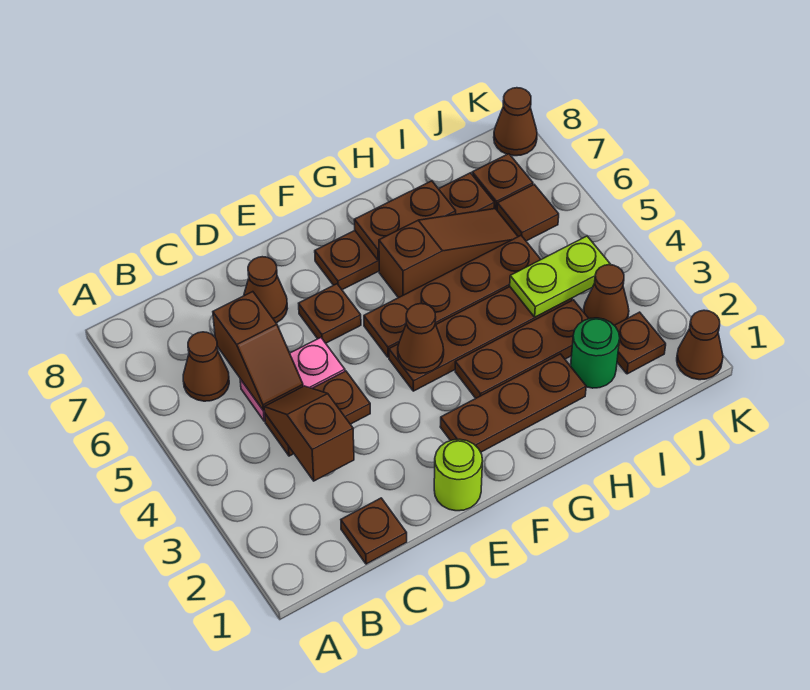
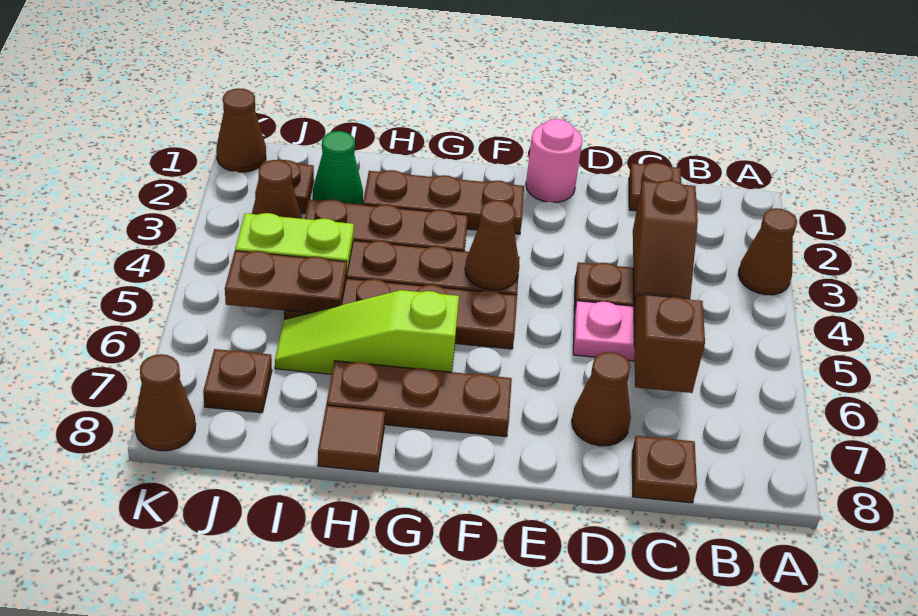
brown cone B6 level 1 -> brown cone A3 level 1
lime round brick E1 level 1 -> pink round brick E1 level 1
brown plate E6 level 1 -> brown plate C8 level 1
brown plate F7:I7 level 1 -> brown plate F7:H7 level 1
brown slope G6:I6 level 1 top G -> lime slope G6:I6 level 1 top G
brown plate G7:H7 level 2 -> brown plate I5:J5 level 2
green round brick I2 level 1 -> green cone I2 level 1
brown tile J6 level 1 -> brown tile H8 level 1

